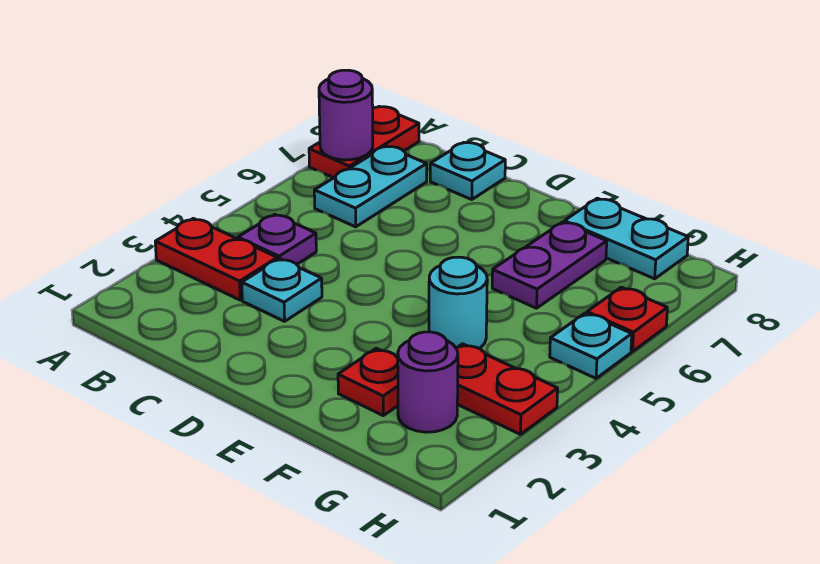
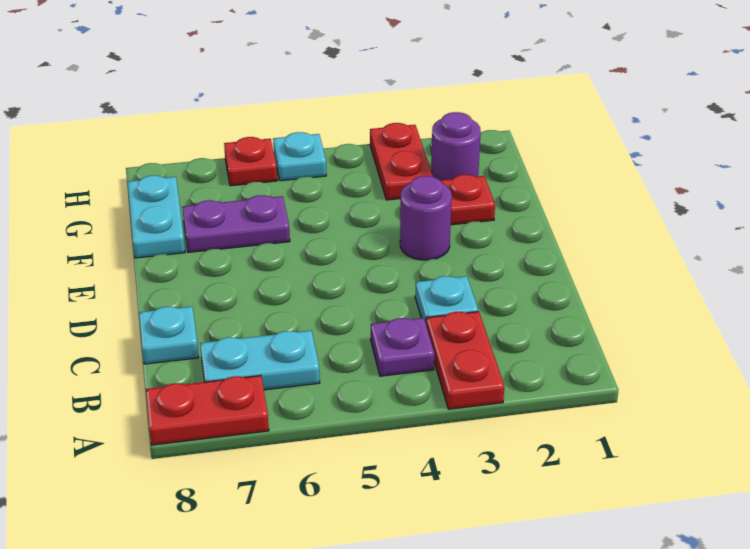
purple round brick A7 level 2 -> purple round brick E3 level 1
cyan round brick F4 level 1 -> none

